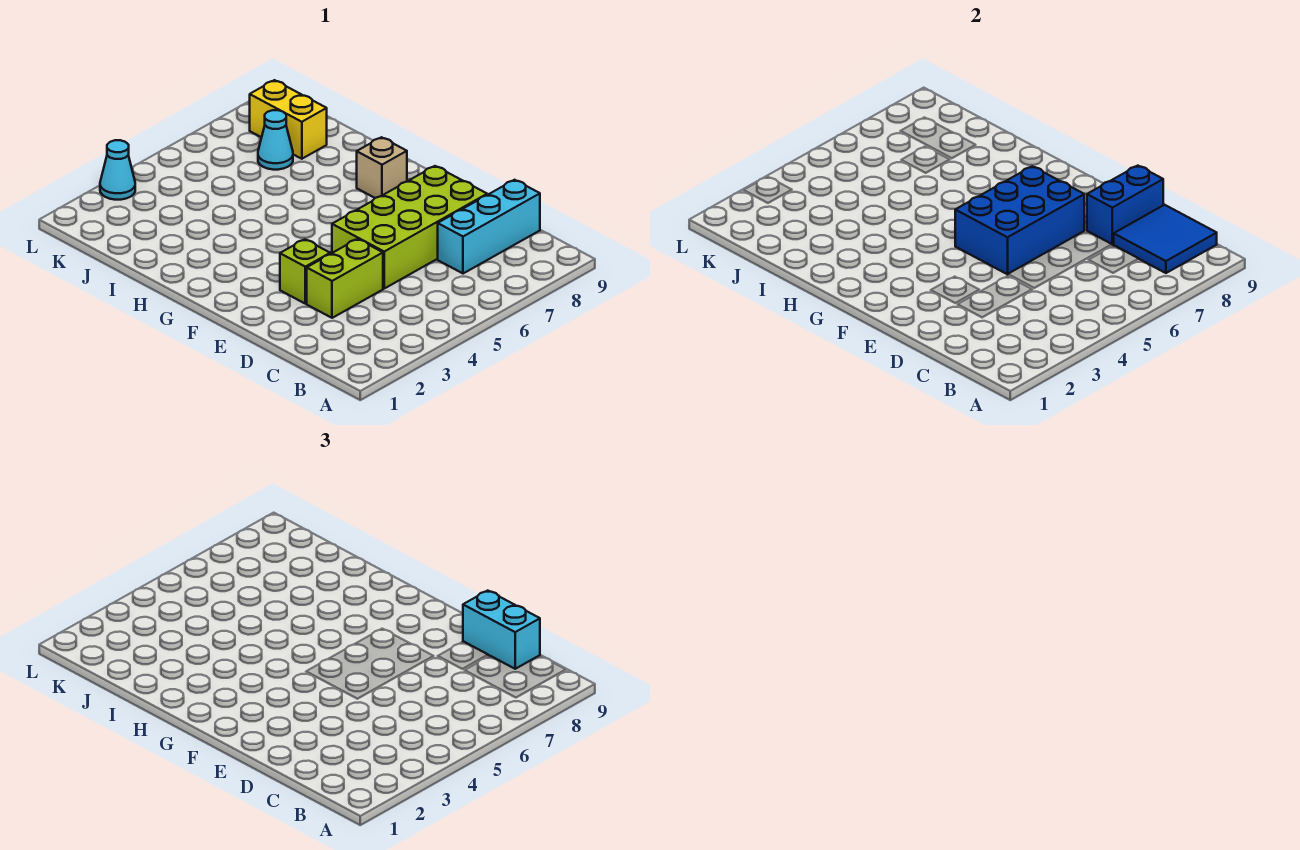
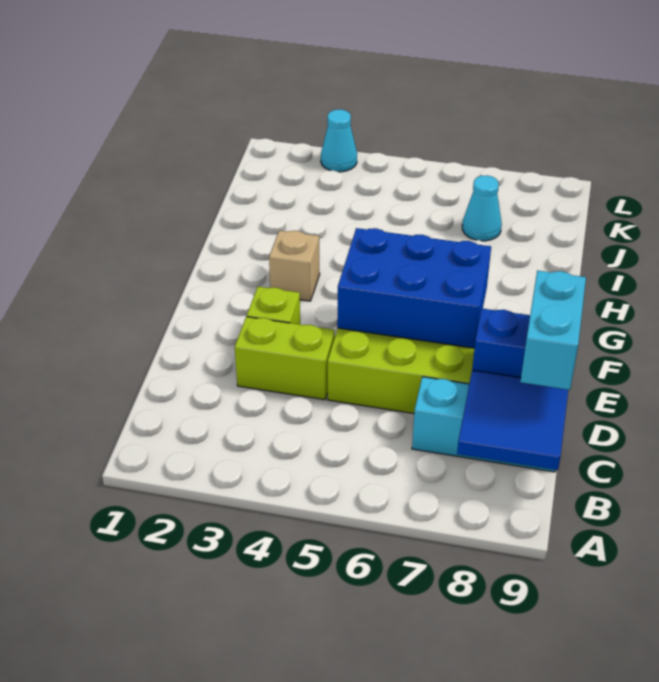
tan brick G8 level 1 -> tan brick G3 level 1
yellow brick J8:K8 level 1 -> none

